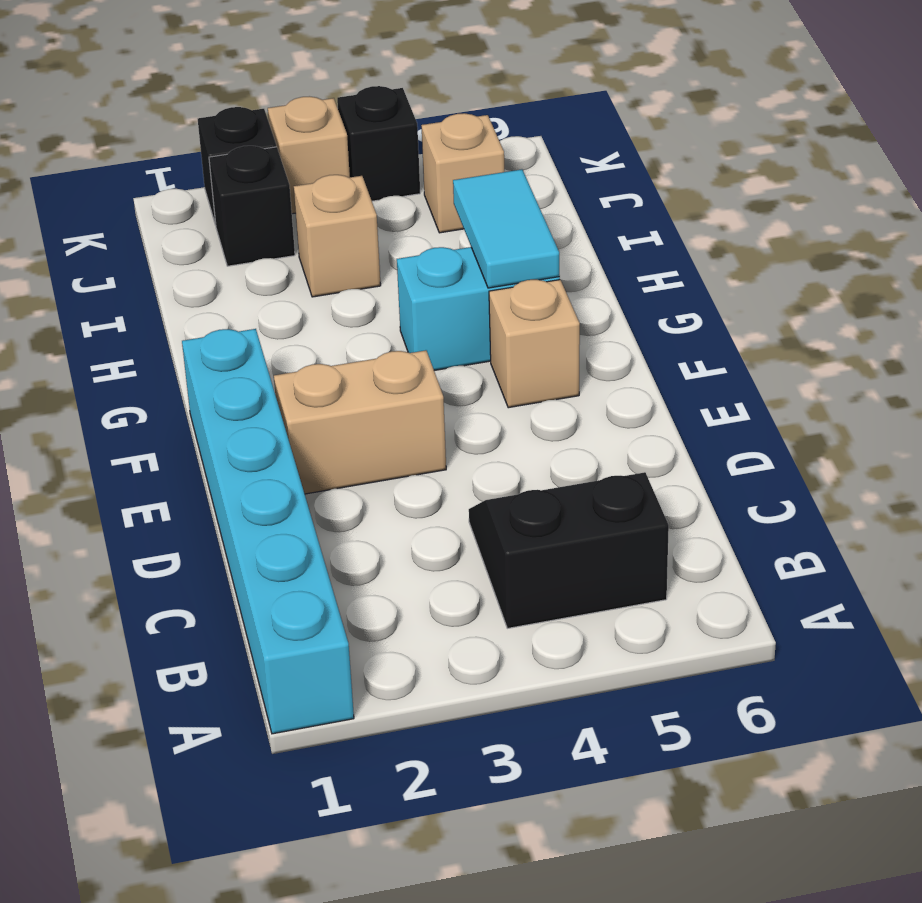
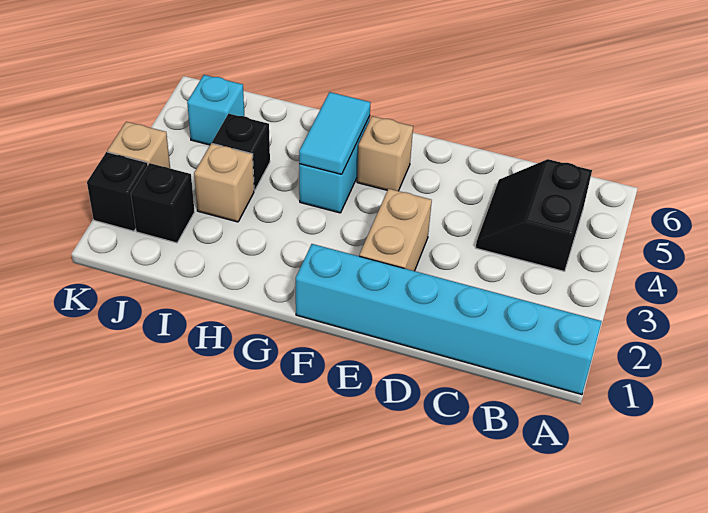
cyan tile G5:H5 level 2 -> cyan tile G4:G5 level 2
tan brick J5 level 1 -> cyan brick J5 level 1
black brick K4 level 1 -> black brick I4 level 1

